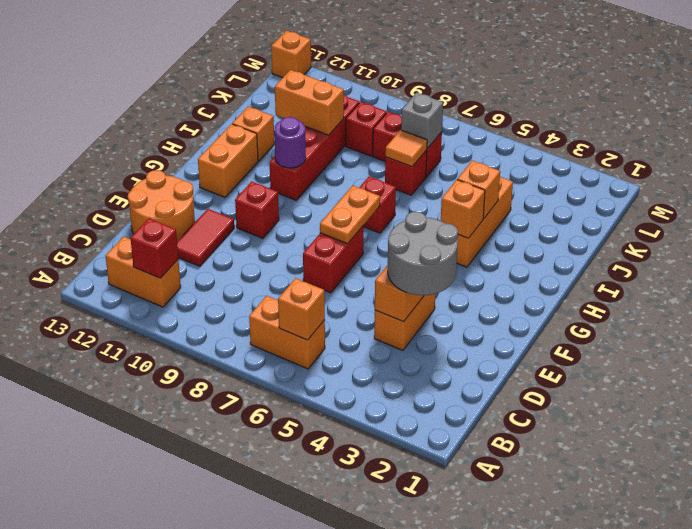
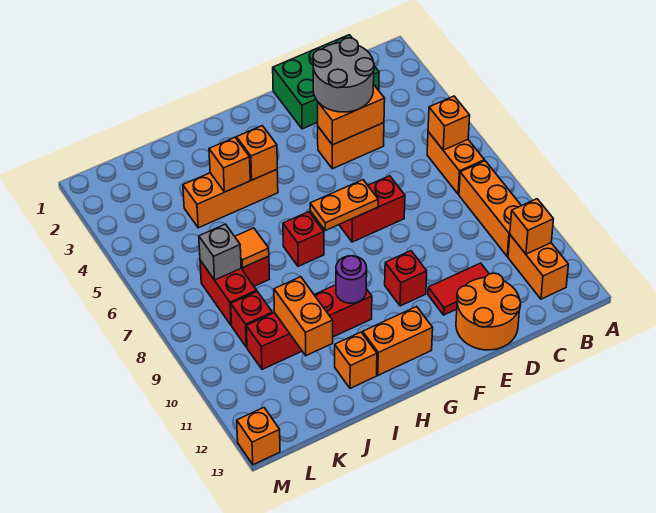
none -> orange brick B8:B10 level 1
red brick B11 level 2 -> orange brick B11 level 2
none -> green brick C1:E2 level 1

